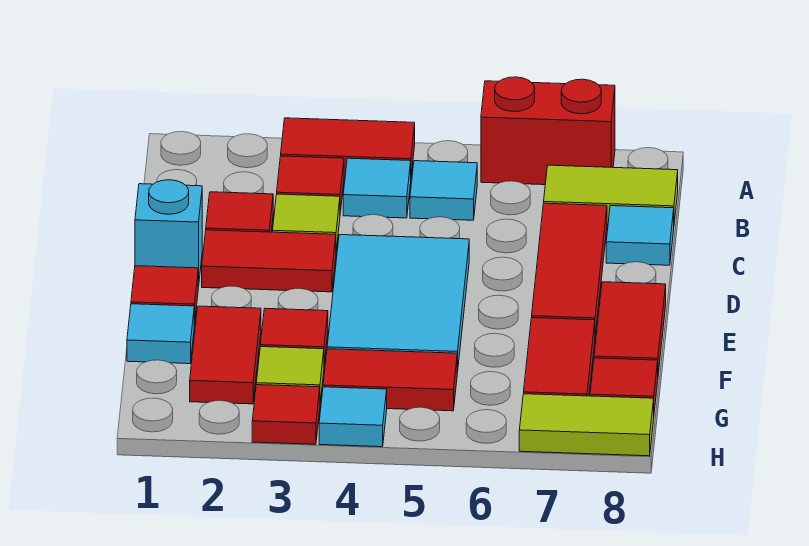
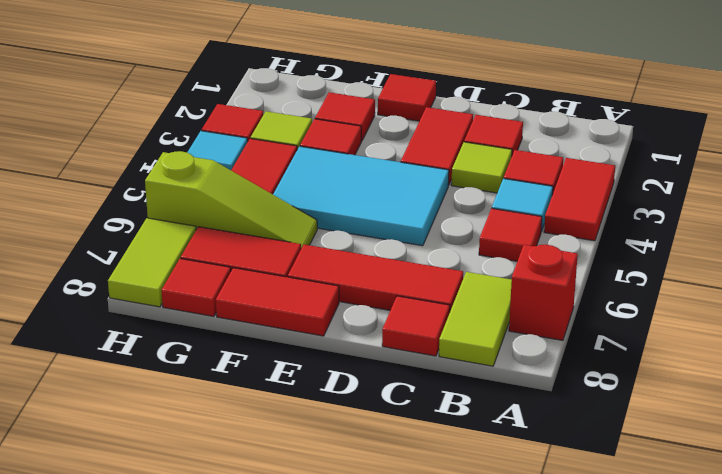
red brick A6:A7 level 1 -> red brick A7 level 1
cyan tile B5 level 1 -> red tile B5 level 1
cyan tile C8 level 1 -> red tile C8 level 1
cyan brick D1 level 1 -> none
cyan tile F1 level 1 -> none
red tile F2:G2 level 1 -> red tile F2 level 1
none -> lime slope F6:H6 level 1 top H

